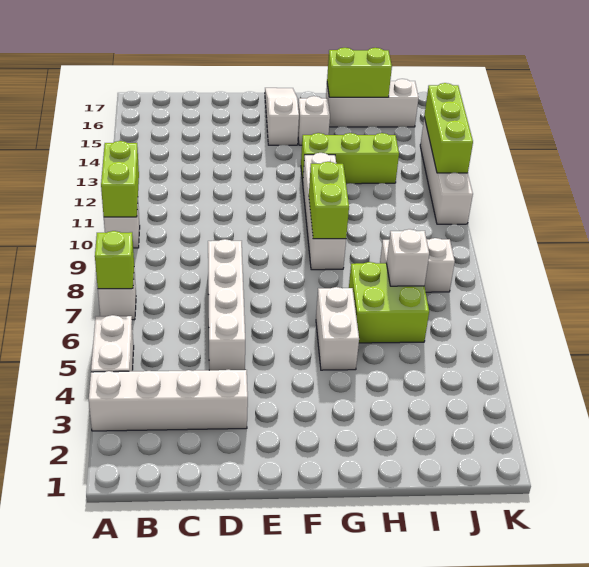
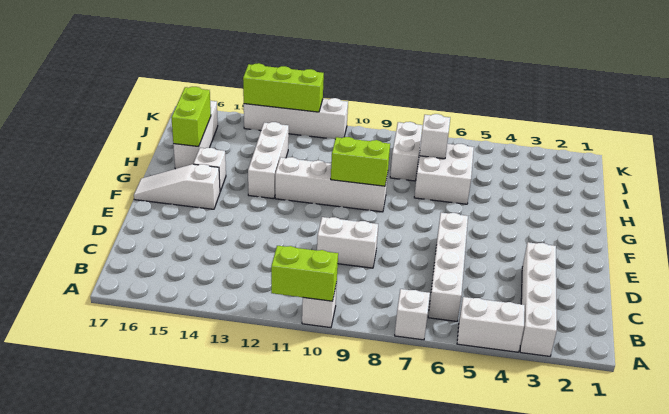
lime brick A7 level 2 -> none
white brick D5:D8 level 1 -> white brick B6:E6 level 1
white brick G5:G6 level 1 -> white brick D9:D10 level 1
lime brick G13:I13 level 1 -> white brick G13:I13 level 1
lime brick H6:I7 level 1 -> white brick H6:I7 level 1

